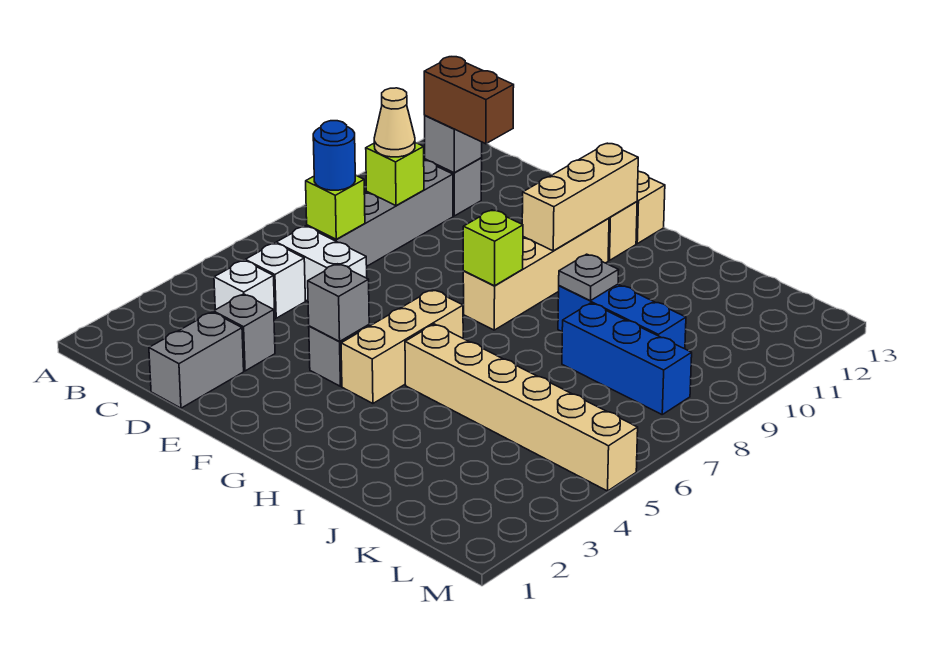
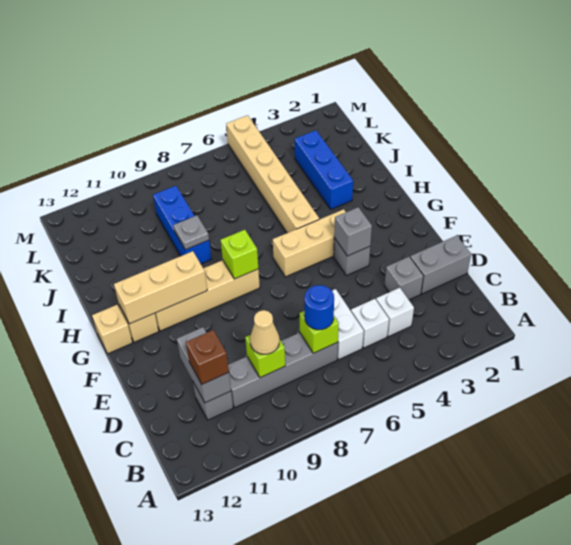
grey brick C11 level 2 -> grey brick C11:D11 level 2
brown brick C11:D11 level 3 -> brown brick C11 level 3
blue brick J8:L8 level 1 -> blue brick I3:K3 level 1

